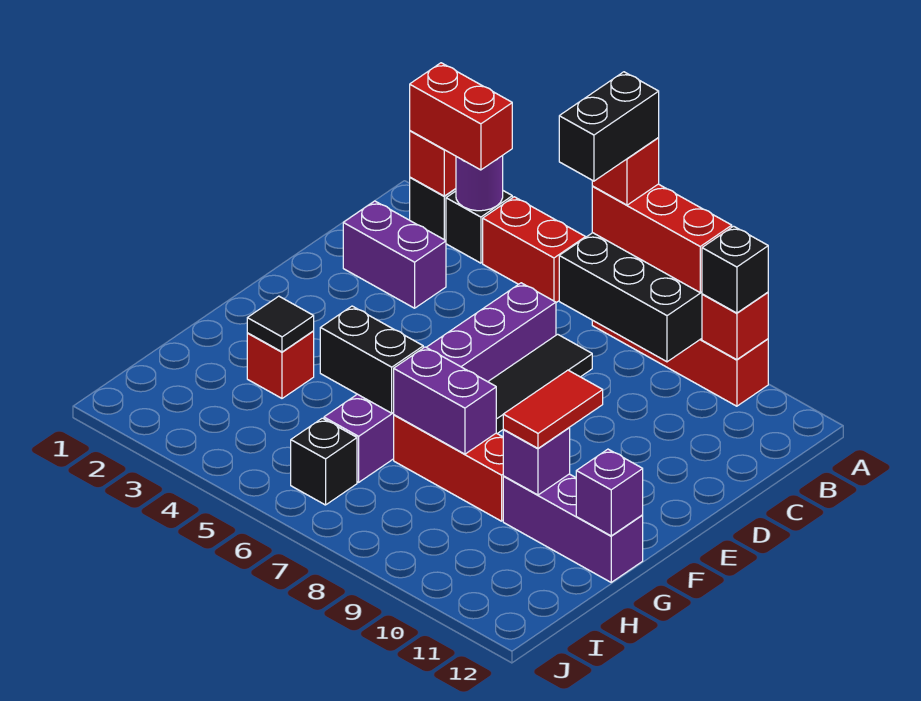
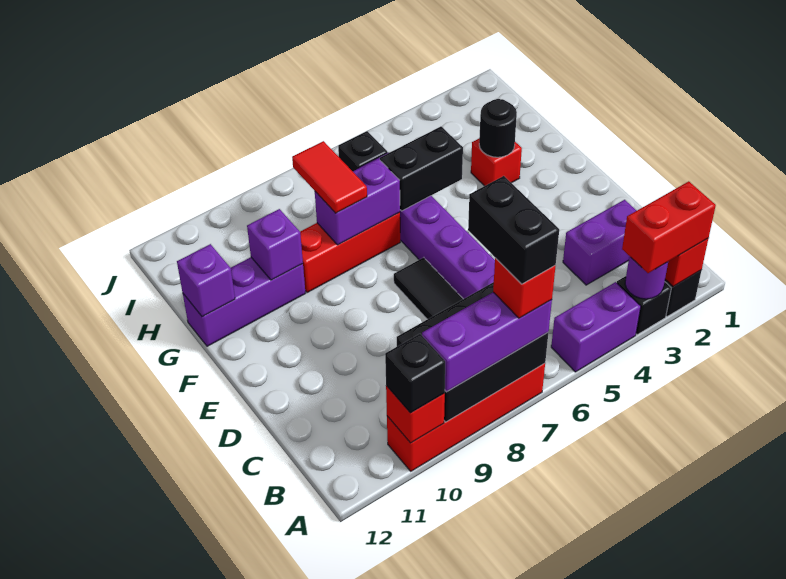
red brick A4:A5 level 1 -> purple brick A4:A5 level 1
red brick A7:A9 level 3 -> purple brick A7:A9 level 3
red tile F10:G10 level 3 -> red tile G8:H8 level 3
black tile G3 level 2 -> black round brick G3 level 2

